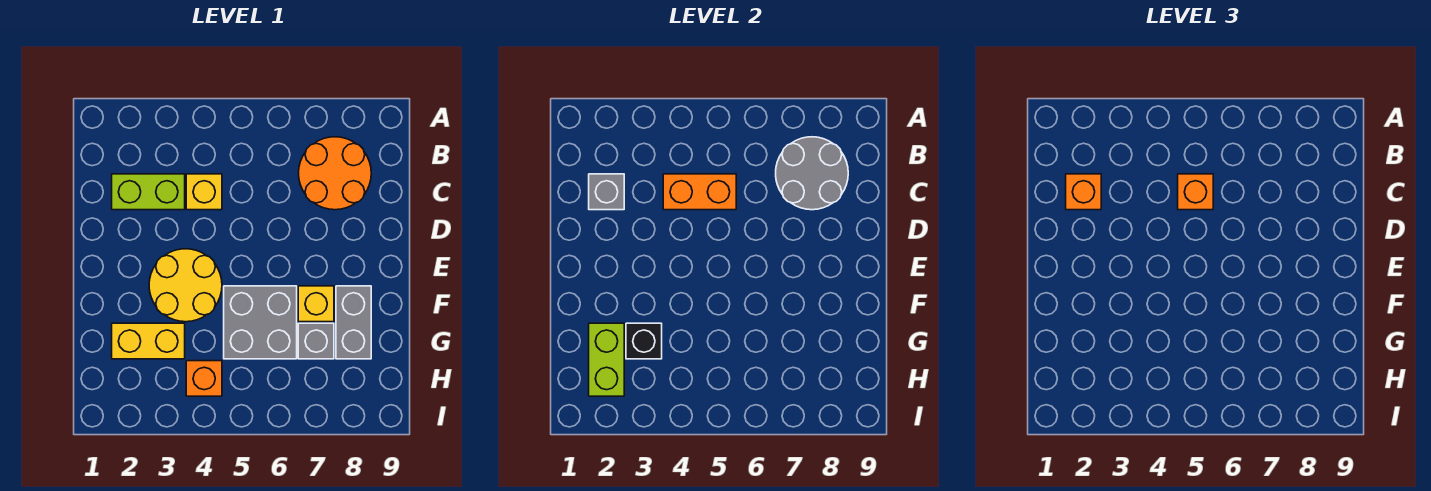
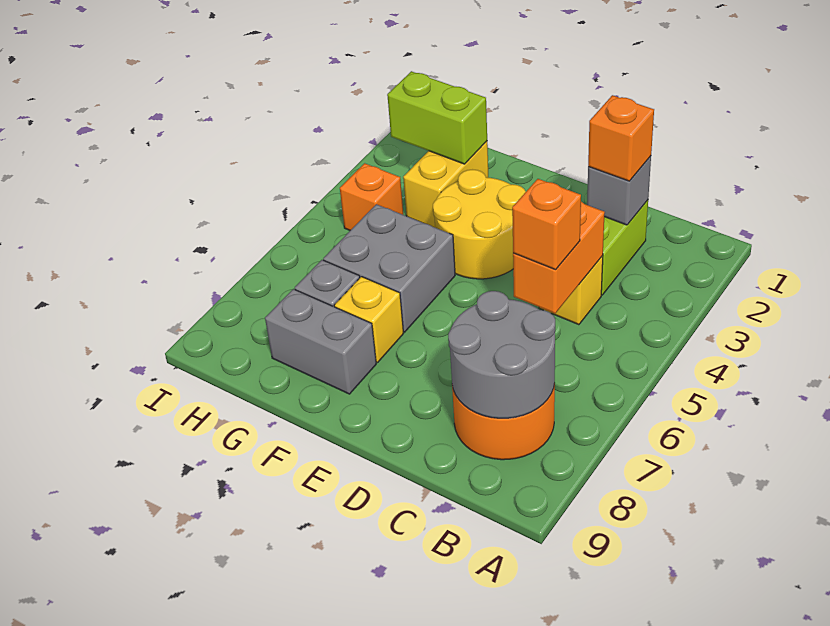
black brick G3 level 2 -> none

